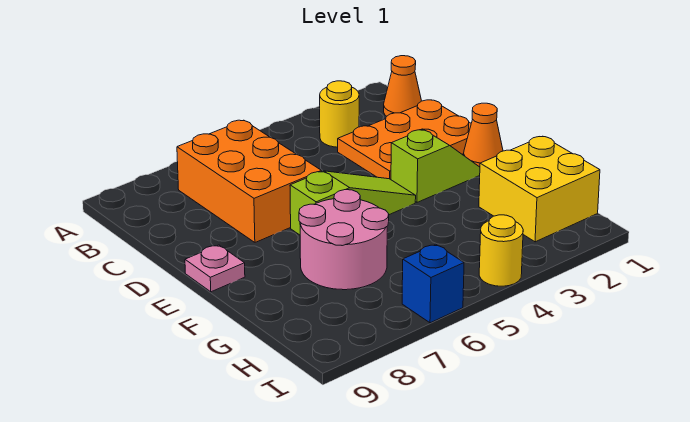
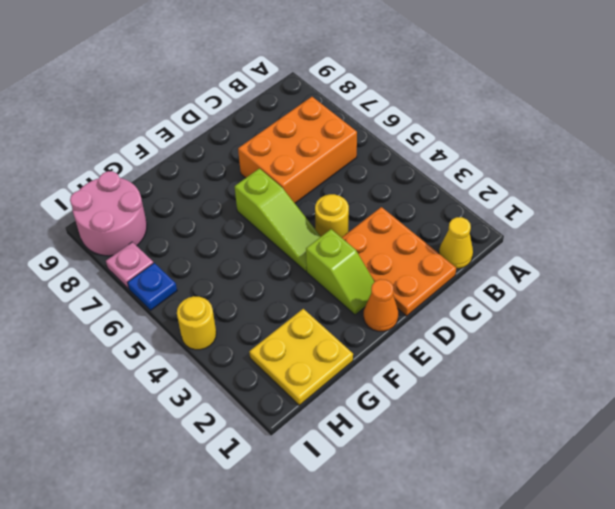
orange cone B1 level 1 -> yellow cone B1 level 1
yellow round brick B3 level 1 -> yellow round brick D4 level 1
pink plate E9 level 1 -> pink plate I7 level 1
pink round brick F6:G7 level 1 -> pink round brick H8:I9 level 1
yellow brick G1:H2 level 1 -> yellow plate G1:H2 level 1
blue brick I6 level 1 -> blue plate I6 level 1

